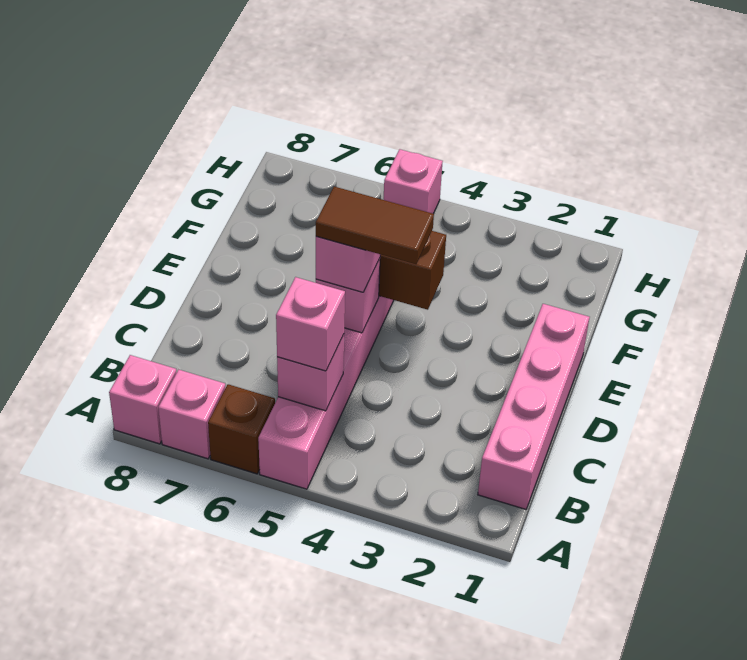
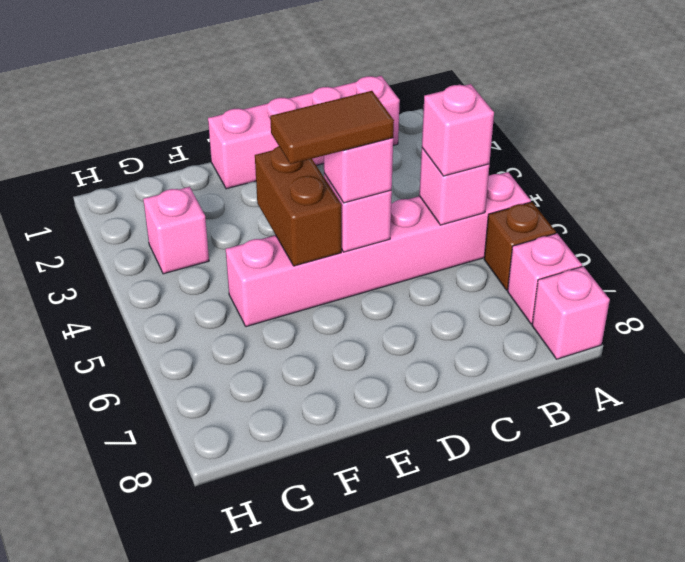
brown tile D4:D5 level 4 -> brown tile D5:E5 level 4
pink brick H5 level 1 -> pink brick G3 level 1

